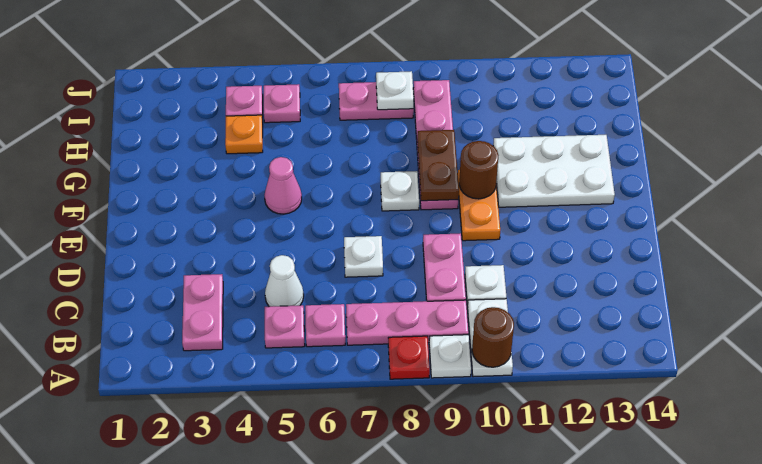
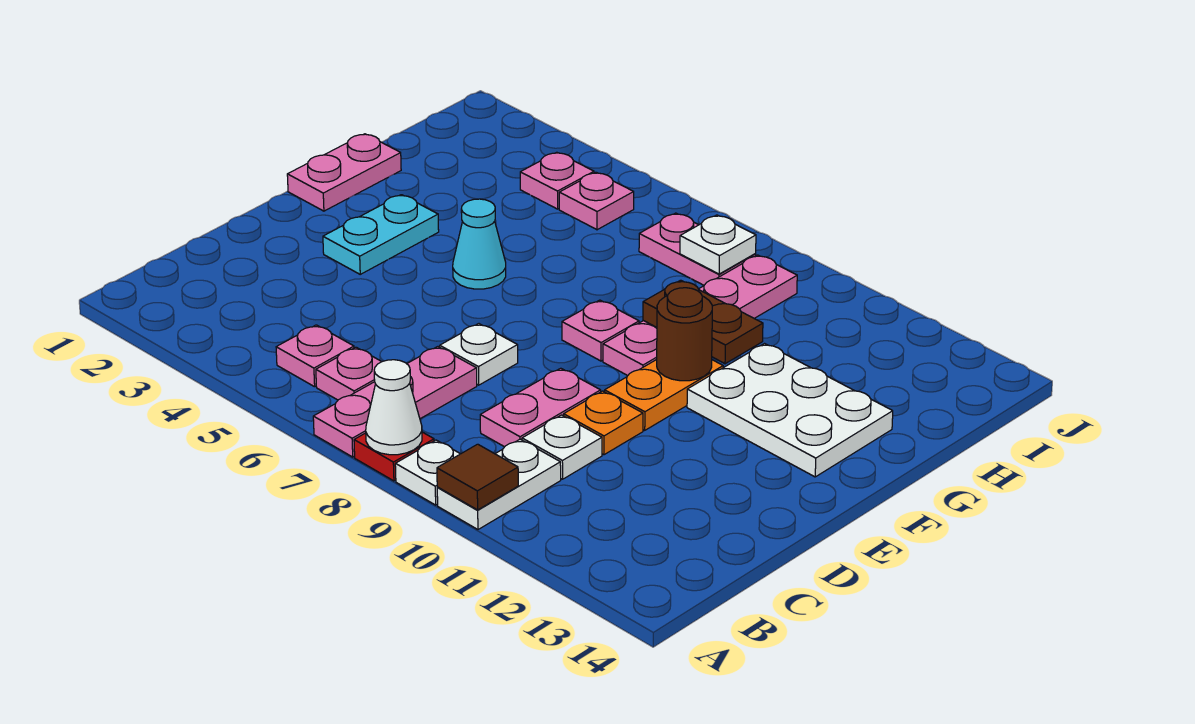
brown round brick A10 level 2 -> brown tile A10 level 2
pink plate B3:C3 level 1 -> pink plate F1:G1 level 1
pink plate B7:B9 level 1 -> pink plate A7:C7 level 1
white cone C5 level 1 -> white cone A8 level 2
none -> cyan plate E3:F3 level 1
pink cone F5 level 1 -> cyan cone F5 level 1
white plate F8 level 1 -> pink plate F8 level 1
brown plate F9:G9 level 2 -> brown plate G9:G10 level 2
orange plate H4 level 1 -> orange plate D10 level 1

